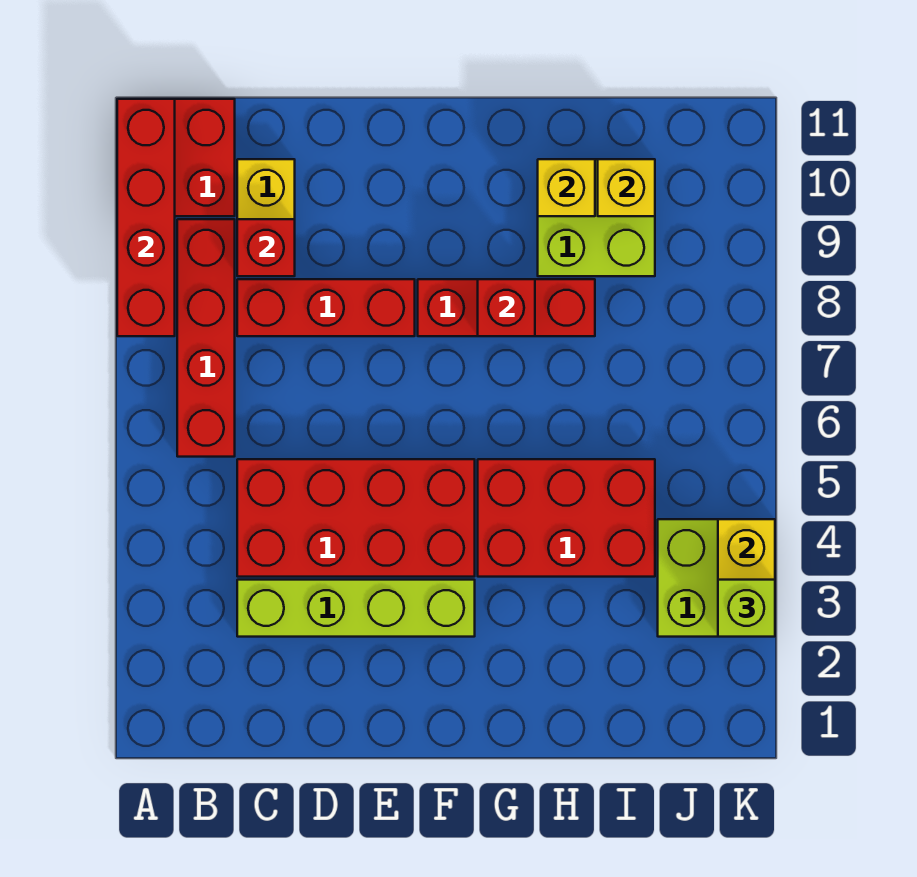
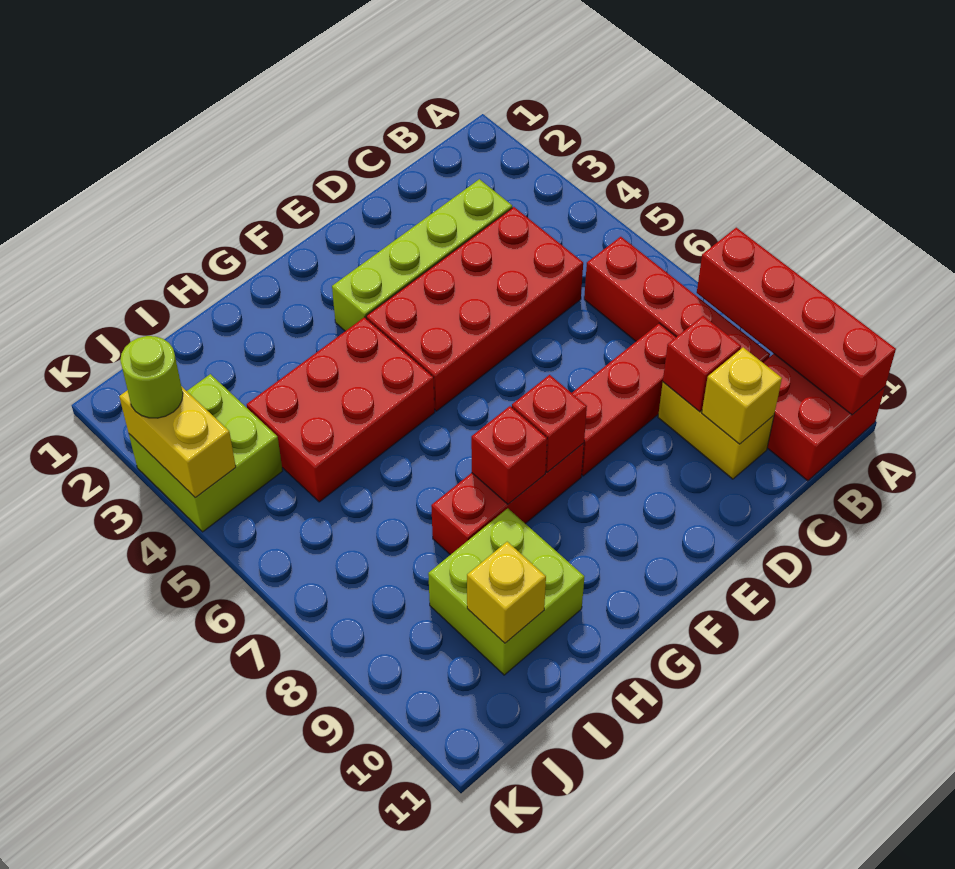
none -> red brick F8 level 2
yellow brick H10 level 2 -> yellow brick C10 level 2
lime brick K3 level 3 -> lime round brick K3 level 3

